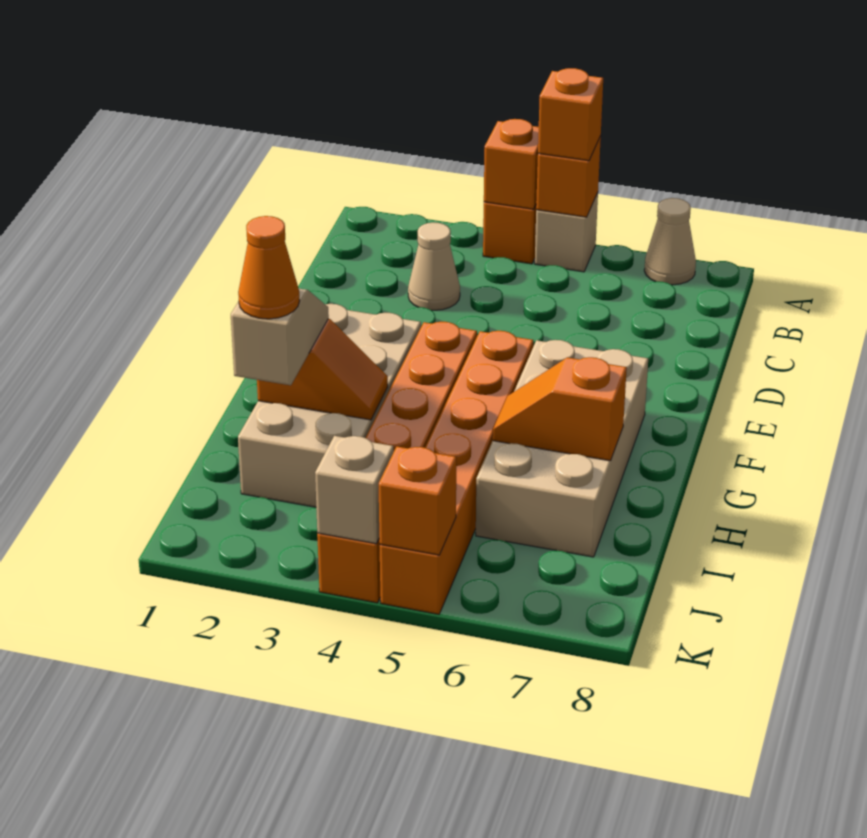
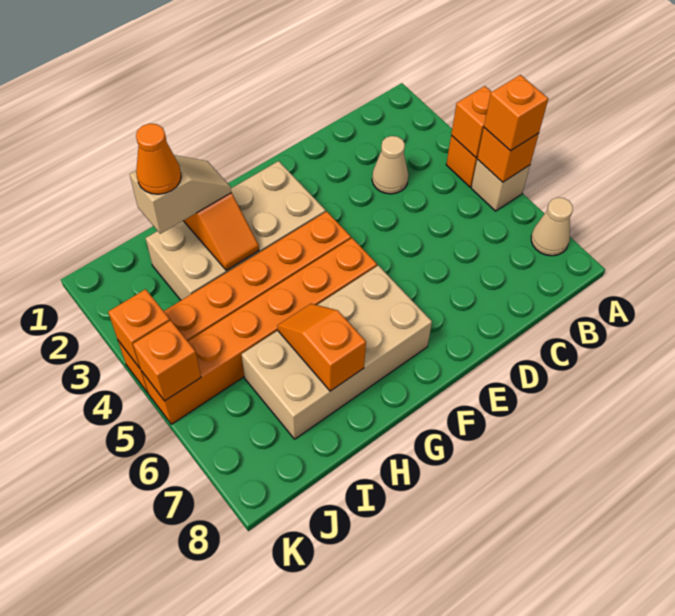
tan brick K4 level 2 -> orange brick K4 level 2

